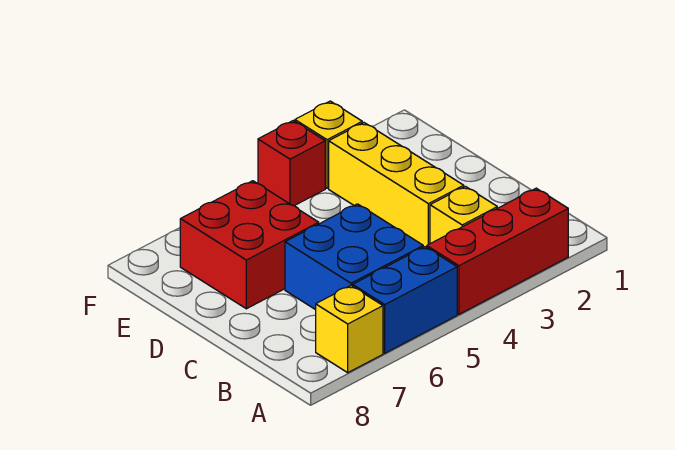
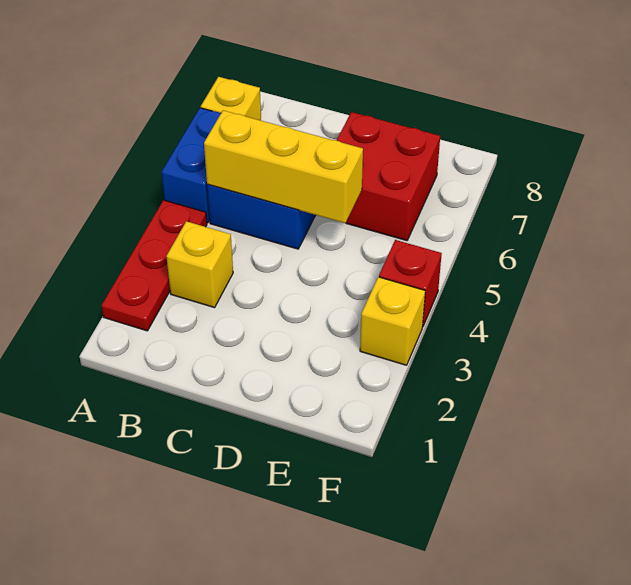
red brick A2:A4 level 1 -> red plate A2:A4 level 1
yellow brick C3:E3 level 1 -> yellow brick B5:D5 level 2

